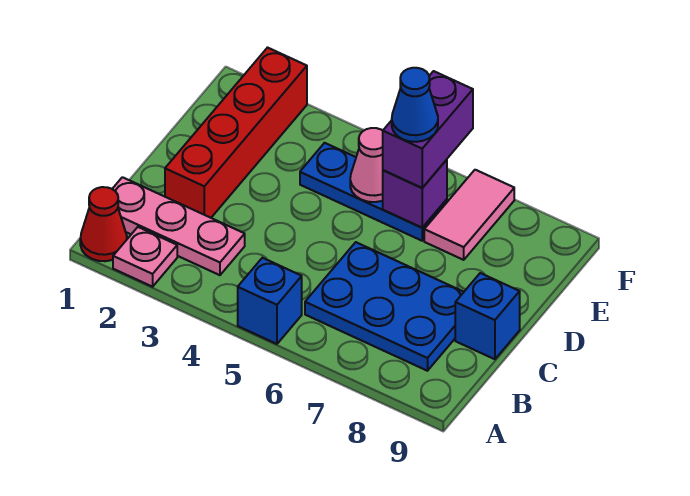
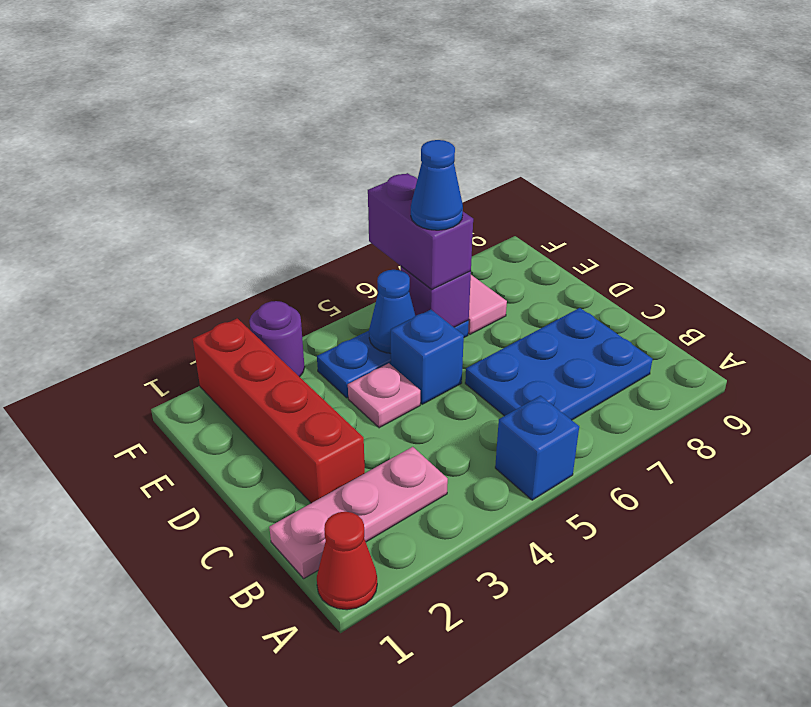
pink plate A2 level 1 -> pink plate D4 level 1
blue brick C9 level 1 -> blue brick D5 level 1
pink cone E5 level 2 -> blue cone E5 level 2
none -> purple round brick F3 level 1

